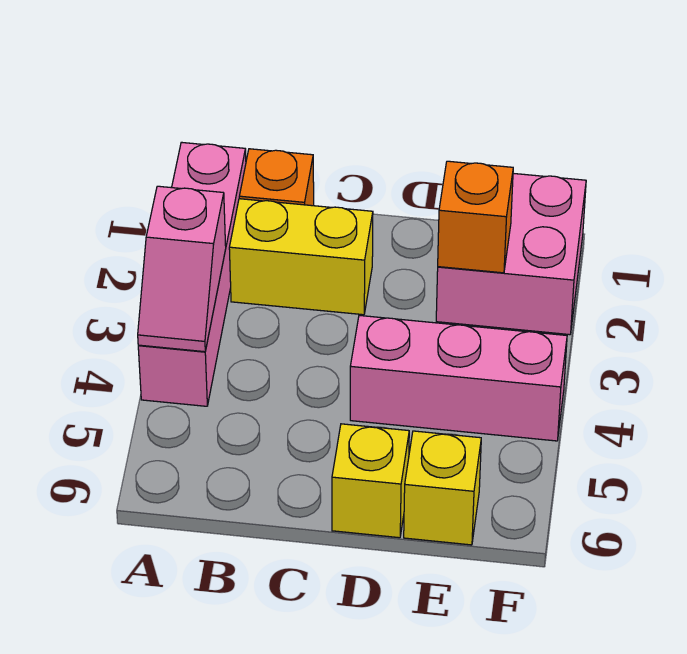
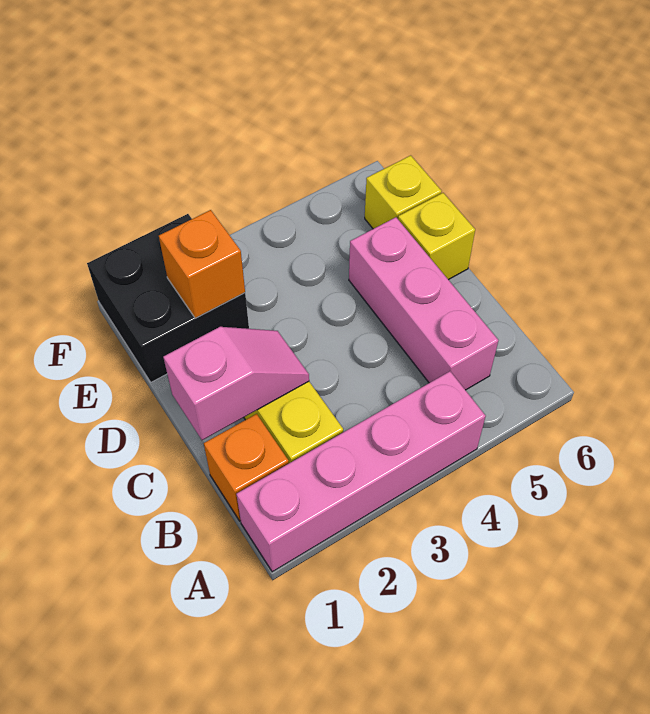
pink slope A3:A4 level 2 top 3 -> pink slope C1:C2 level 2 top 1
pink brick D4:F4 level 1 -> pink brick B5:D5 level 1
pink brick E1:F2 level 1 -> black brick E1:F2 level 1

